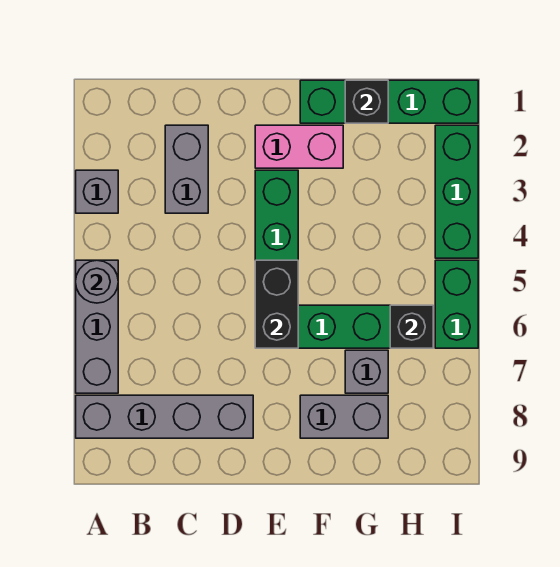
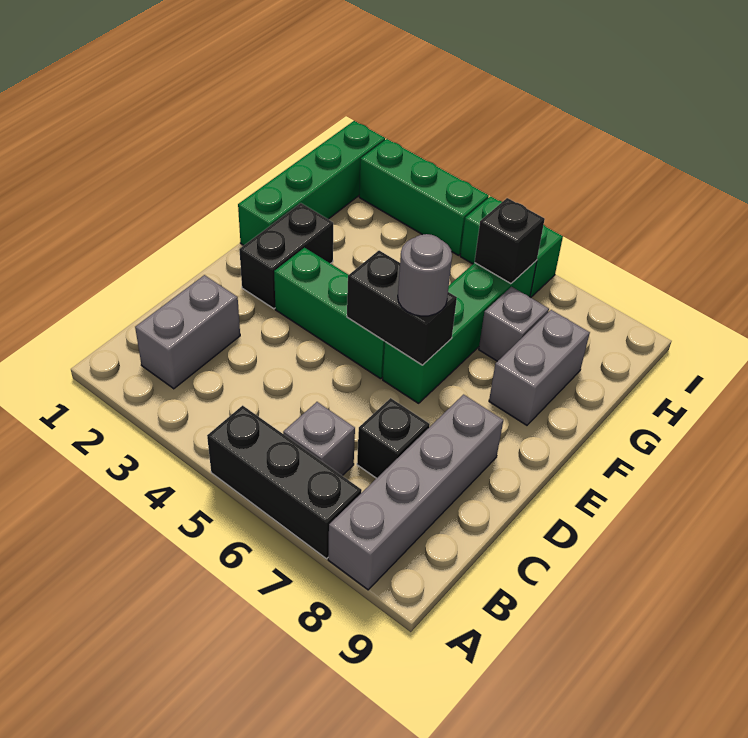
grey brick A3 level 1 -> grey brick B6 level 1
grey brick A5:A7 level 1 -> black brick A5:A7 level 1
grey round brick A5 level 2 -> grey round brick E6 level 3
grey brick C2:C3 level 1 -> grey brick B2:C2 level 1
pink brick E2:F2 level 1 -> black brick E2:F2 level 1
black brick G1 level 2 -> black brick C7 level 1

